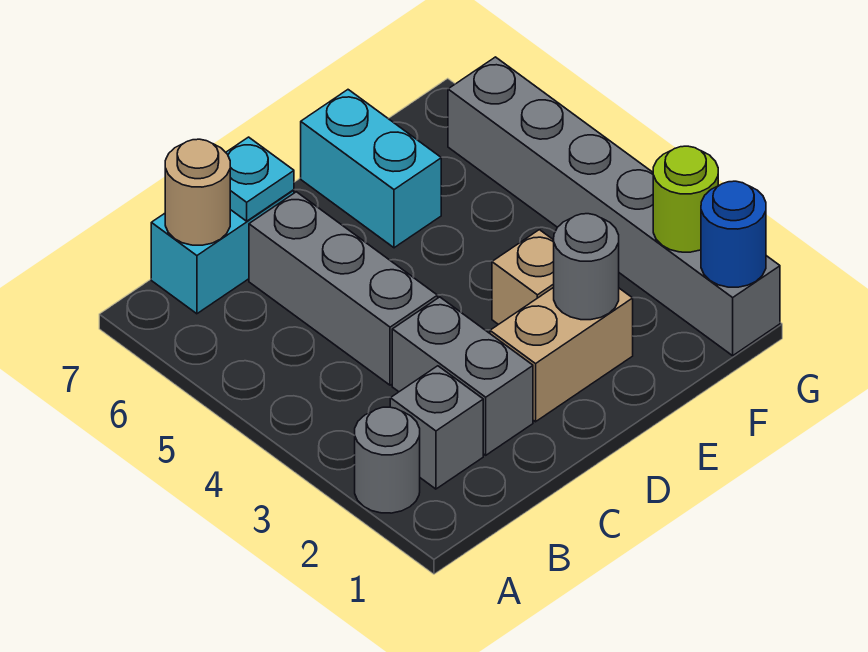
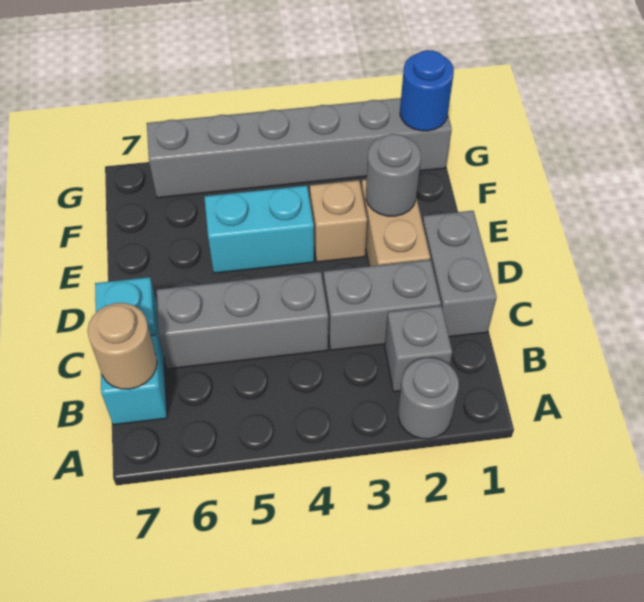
none -> grey brick C1:D1 level 1
cyan brick E6:E7 level 1 -> cyan brick E4:E5 level 1
lime round brick G2 level 2 -> none

